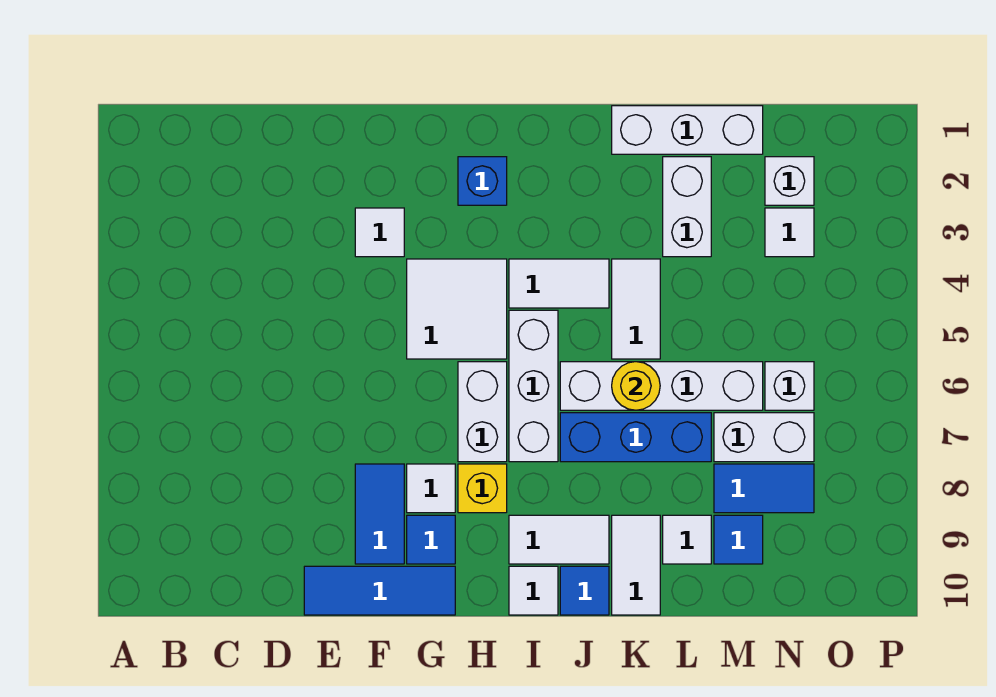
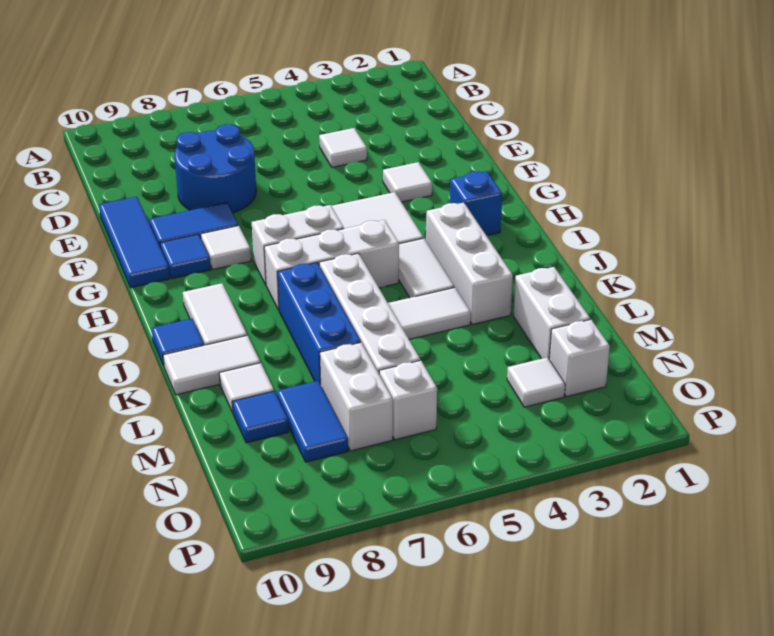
none -> blue round brick D7:E8 level 1
yellow brick H8 level 1 -> none
white tile I10 level 1 -> white tile D4 level 1
white brick K1:M1 level 1 -> white brick I3:K3 level 1
yellow round brick K6 level 2 -> none
white brick L2:L3 level 1 -> white brick L2:M2 level 1

